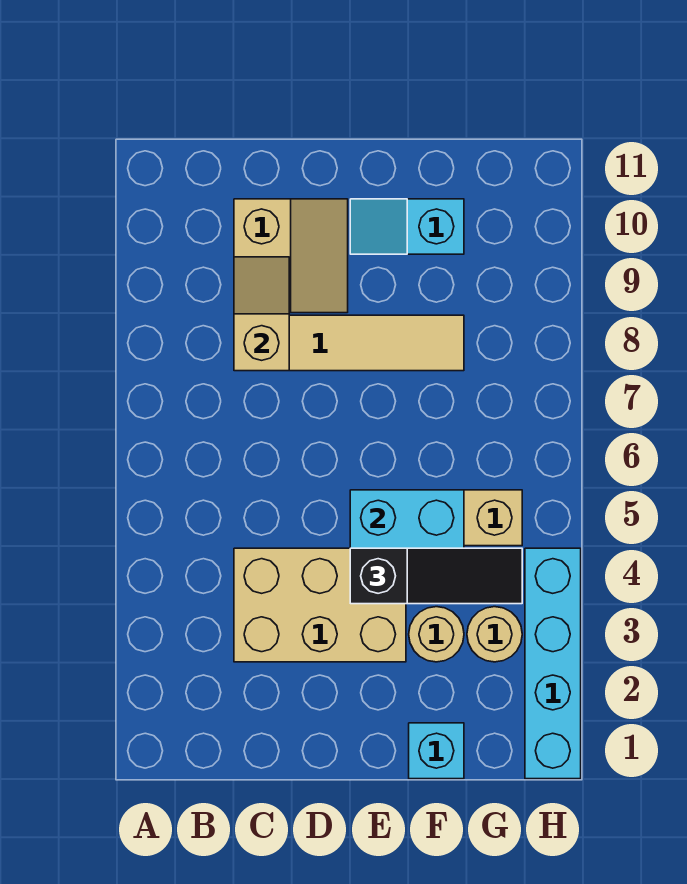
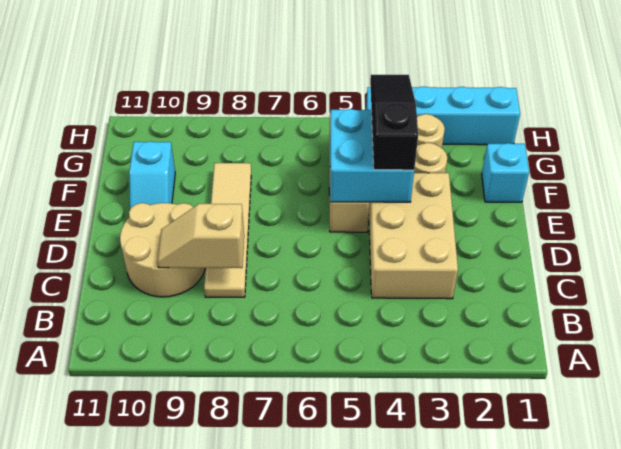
tan slope C9:D10 level 1 top C -> tan round brick C9:D10 level 1

